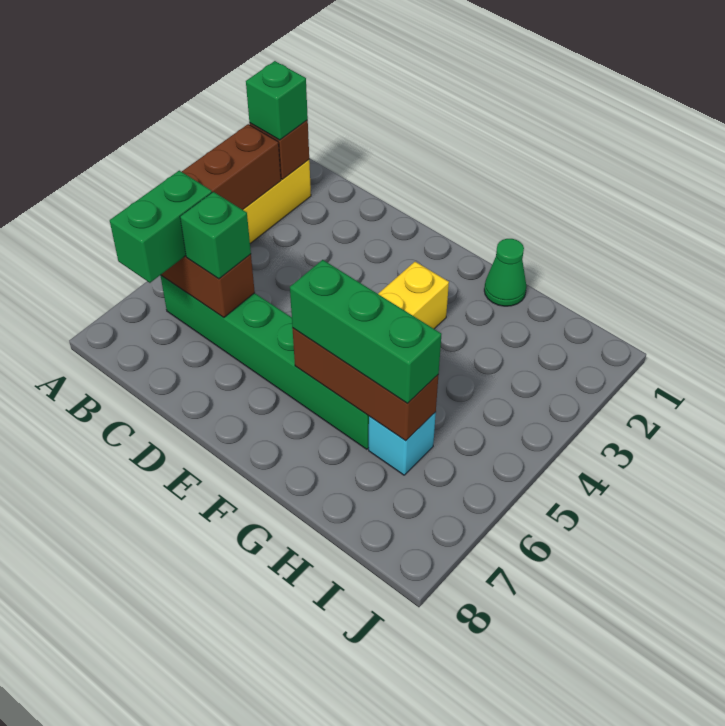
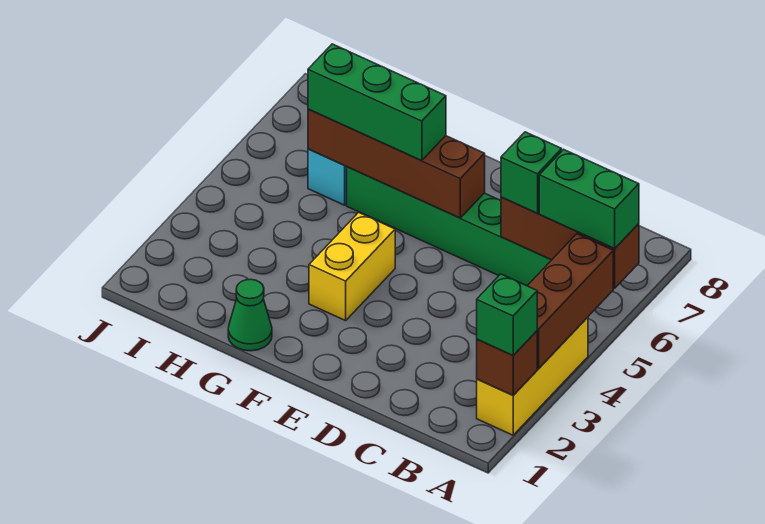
green brick B6:B7 level 3 -> green brick A6:B6 level 3
brown brick F6:H6 level 2 -> brown brick E6:H6 level 2

